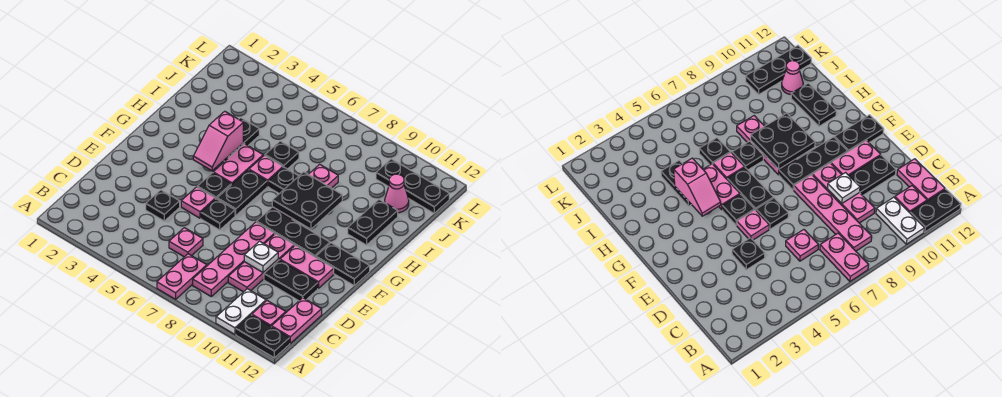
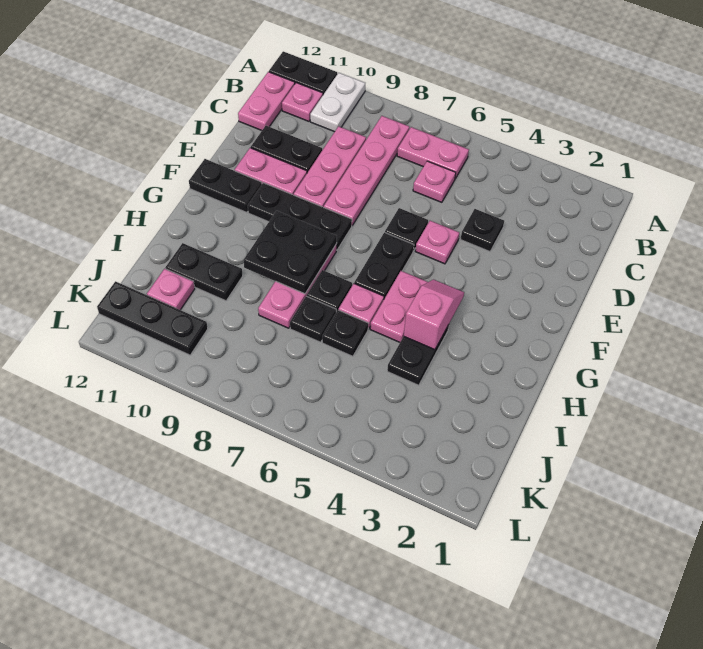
pink plate A7:B7 level 1 -> pink plate B6:B7 level 1
white plate D9 level 2 -> none
black plate F5 level 1 -> black plate I7 level 1
black plate H11:I11 level 1 -> black plate I10:I11 level 1
pink cone J11 level 1 -> pink plate J11 level 1

